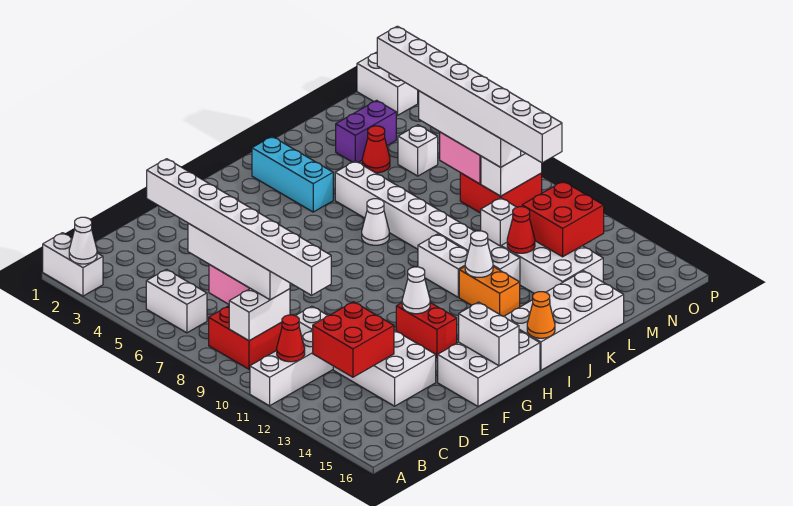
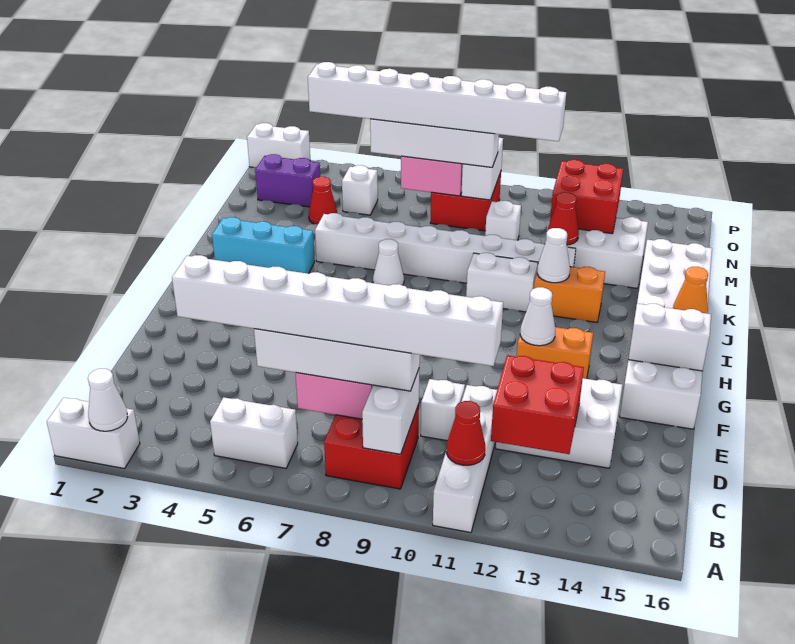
red brick G12:G13 level 1 -> orange brick G12:G13 level 1
purple brick M3:N3 level 1 -> purple brick N2:N3 level 1

